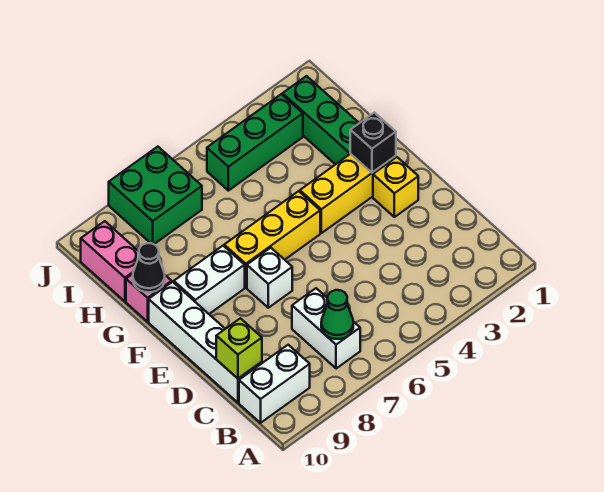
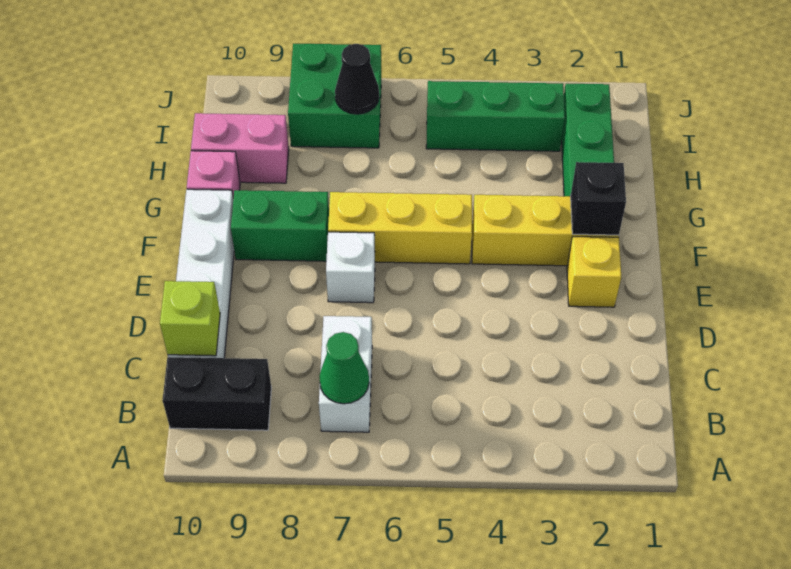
white brick B9:B10 level 1 -> black brick B9:B10 level 1
white brick F8:F9 level 1 -> green brick F8:F9 level 1
black cone G10 level 2 -> black cone I7 level 2
pink brick H10:I10 level 1 -> pink brick H9:H10 level 1

